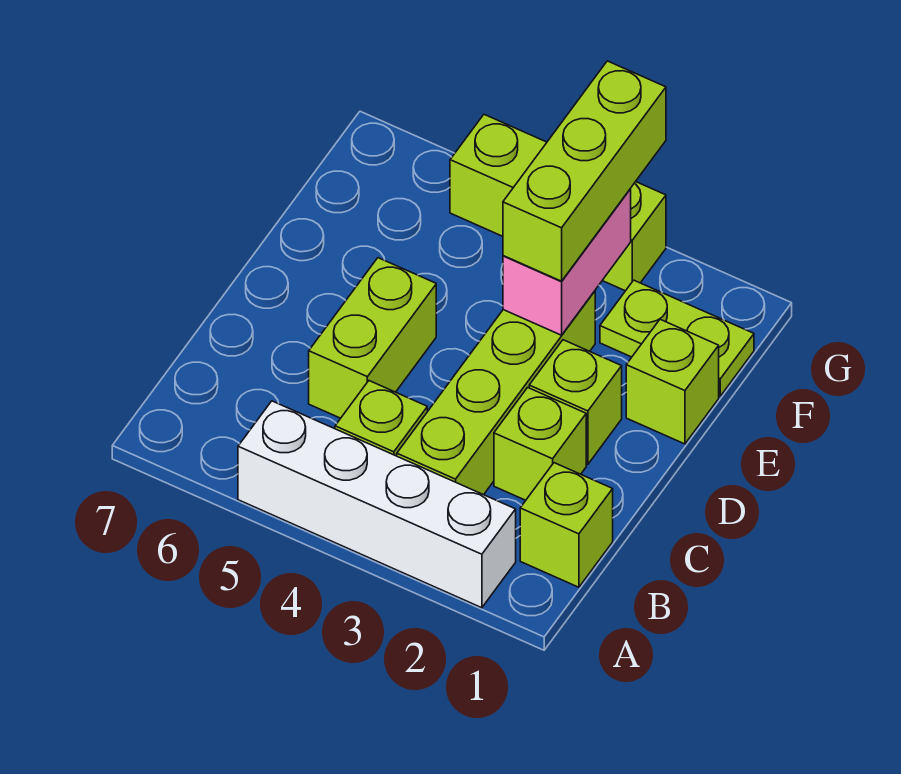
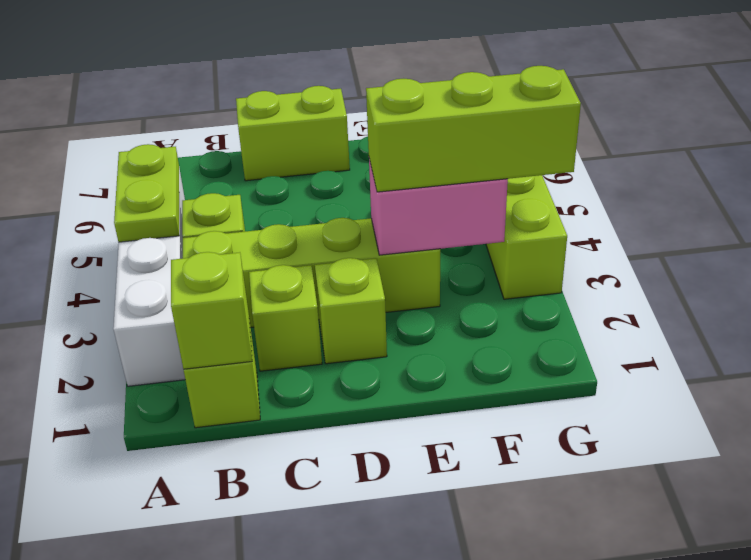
lime brick C5:D5 level 1 -> lime brick C7:D7 level 1
lime brick E1 level 1 -> lime brick B1 level 2
lime plate F1:F2 level 1 -> lime plate A4:A5 level 2

